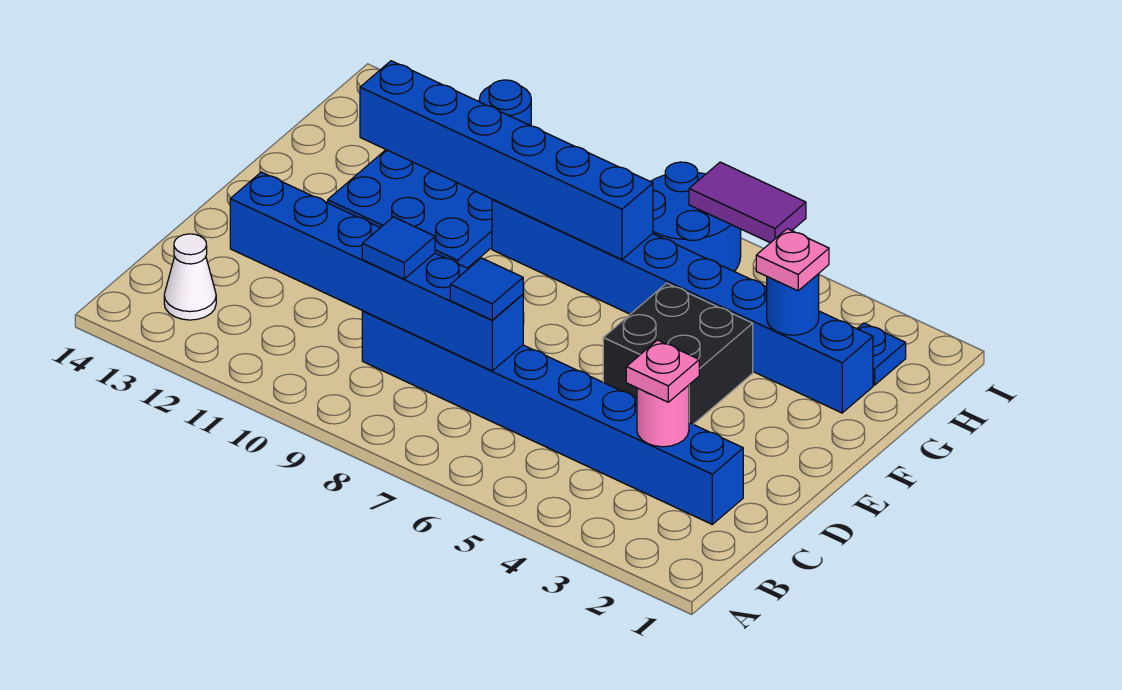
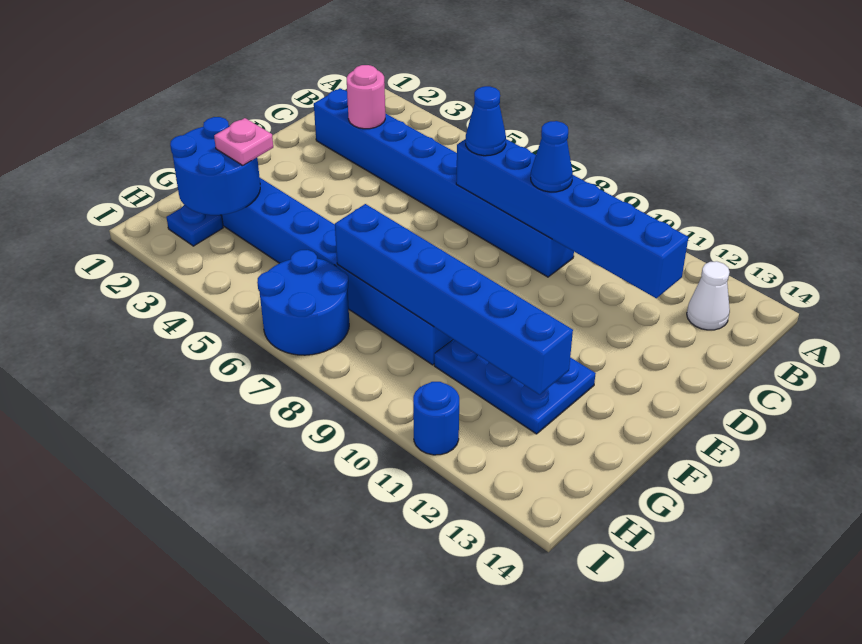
pink plate C3 level 3 -> none
blue tile C7 level 3 -> blue cone C7 level 3
blue tile C9 level 3 -> blue cone C9 level 3
black brick E4:F5 level 1 -> none
blue round brick G3 level 2 -> blue round brick G2:H3 level 2
purple tile I5:I6 level 2 -> none

